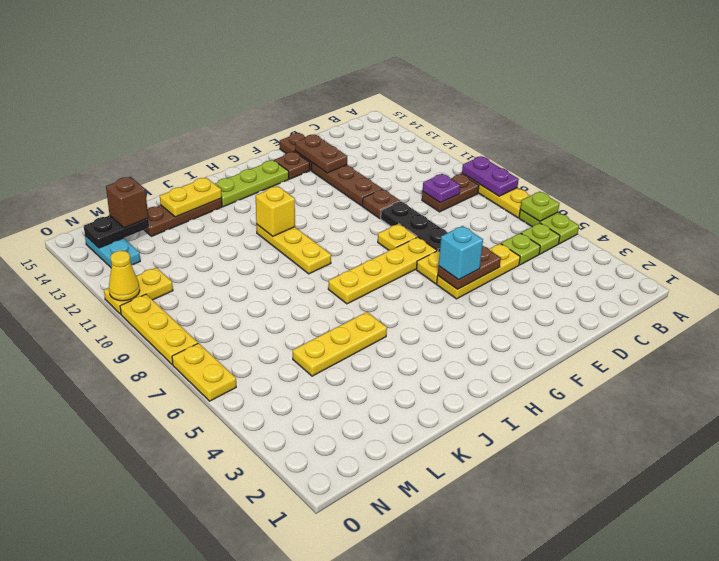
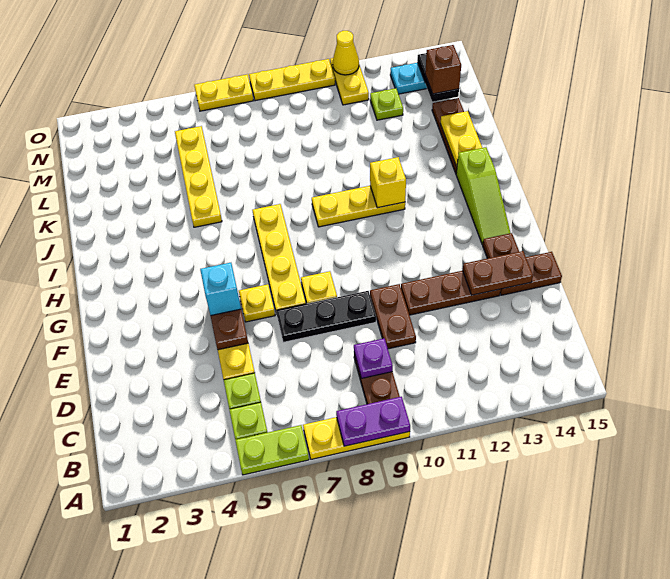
lime plate A6 level 2 -> lime plate M12 level 1
brown plate E10 level 1 -> brown plate D10:E10 level 1
lime plate G14:I14 level 1 -> lime slope G14:I14 level 1 top I
yellow plate J5:L5 level 1 -> yellow plate J5:M5 level 1

